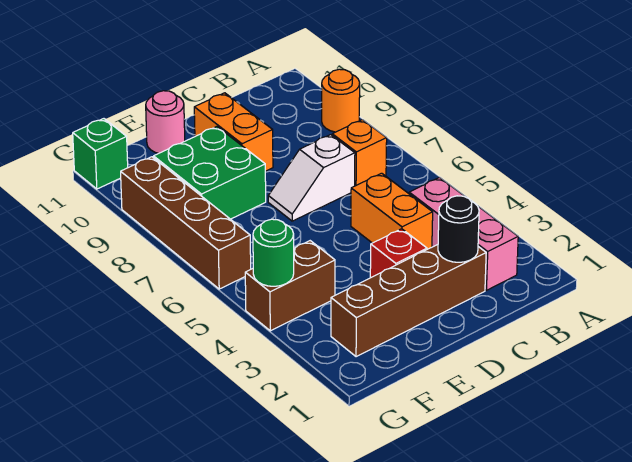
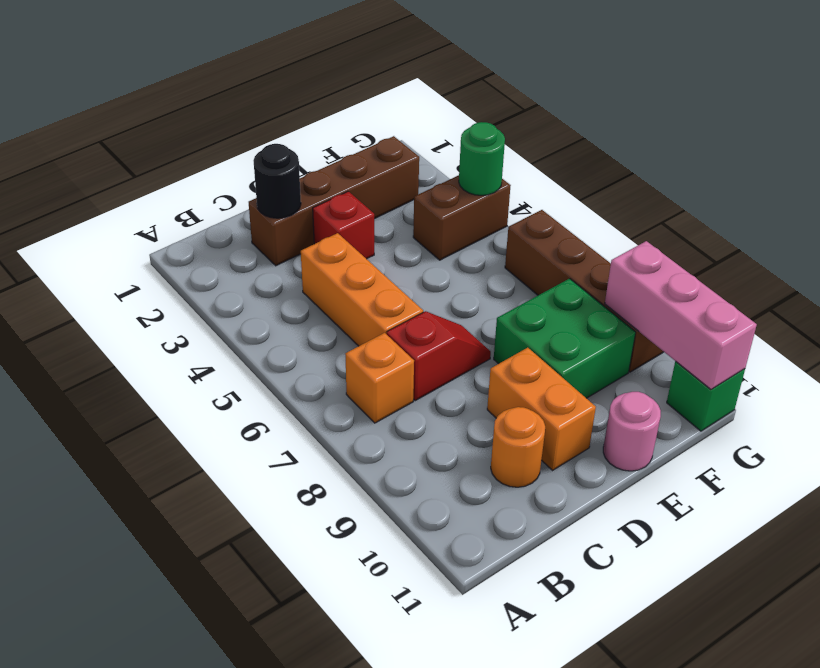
orange round brick A9 level 1 -> orange round brick C10 level 1
pink brick B2:B4 level 1 -> pink brick G9:G11 level 2
orange brick C4:C5 level 1 -> orange brick C4:C6 level 1
white slope C7:D7 level 1 top C -> red slope C7:D7 level 1 top C

